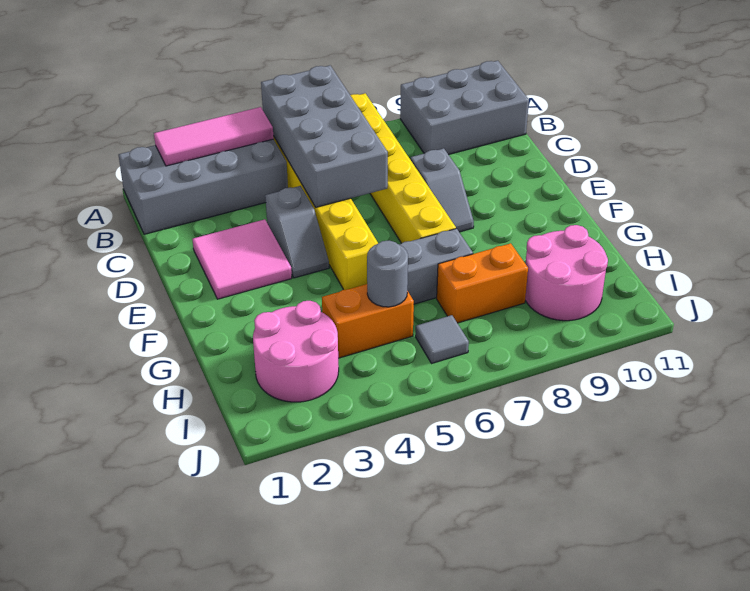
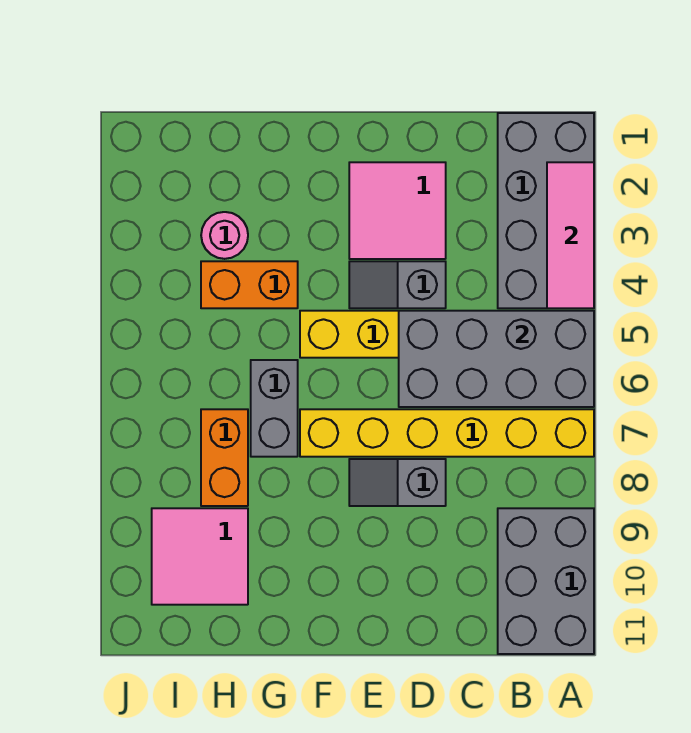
pink round brick H2:I3 level 1 -> pink round brick H3 level 1
orange brick H4:H5 level 1 -> orange brick G4:H4 level 1
grey round brick H5 level 2 -> none
pink round brick H9:I10 level 1 -> pink tile H9:I10 level 1
grey tile I6 level 1 -> none

